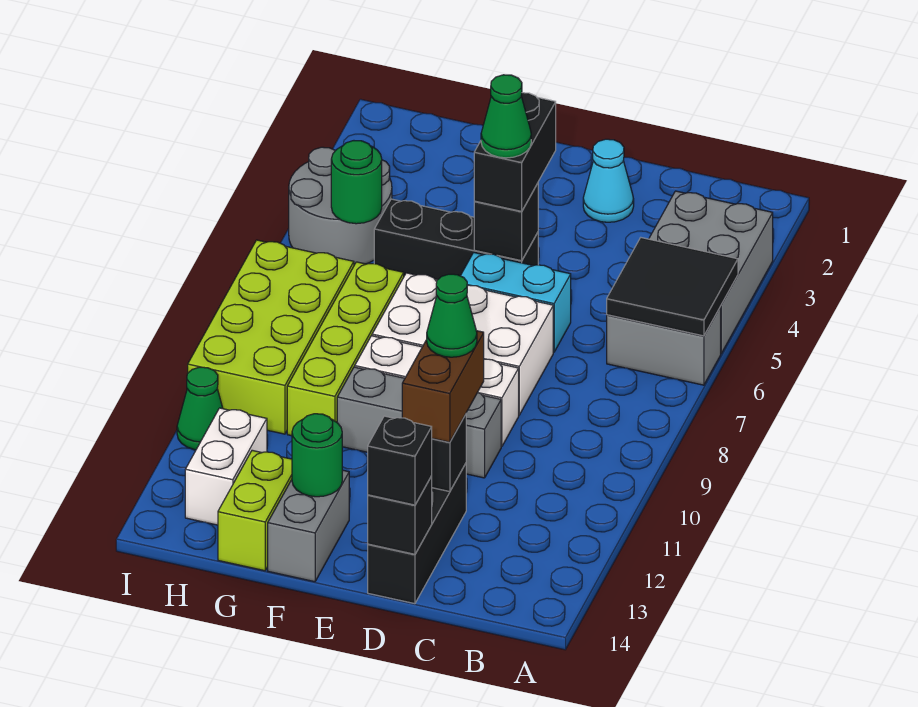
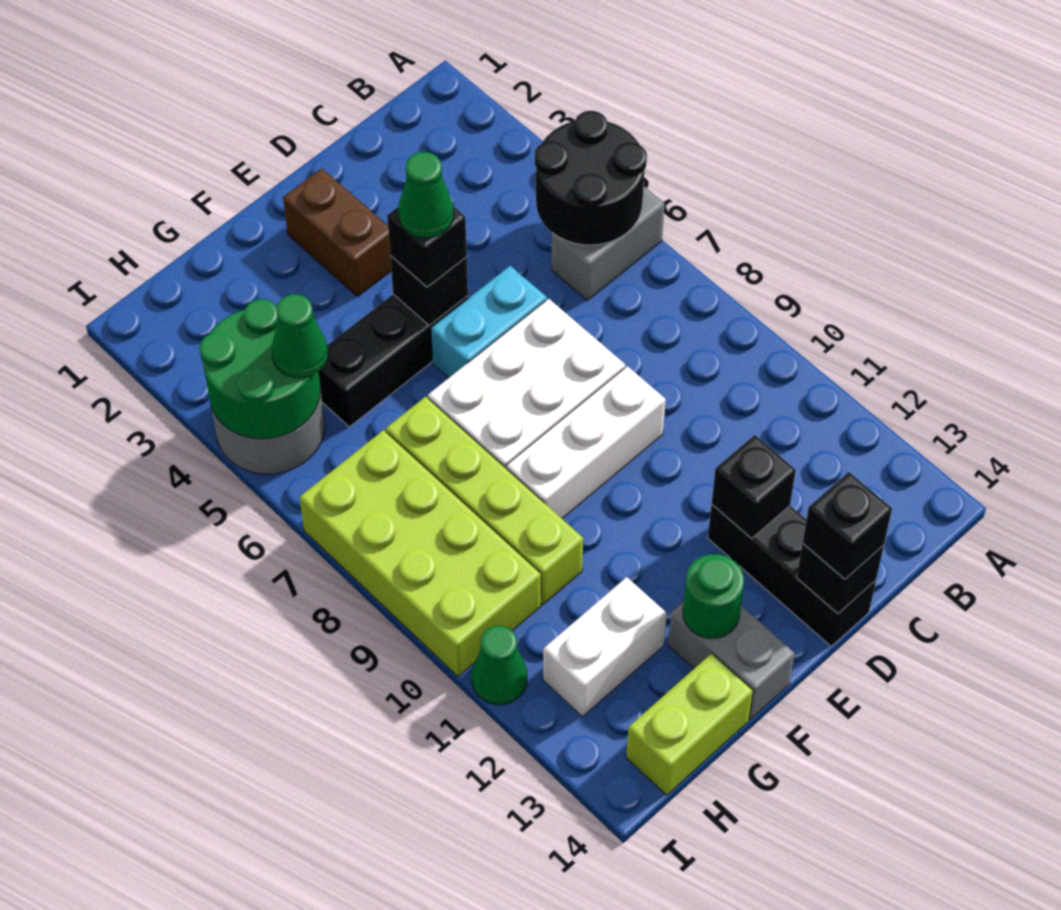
grey brick A3:B5 level 1 -> none
black tile A5:B6 level 2 -> black round brick A5:B6 level 2
cyan cone D2 level 1 -> none
grey brick D10:F10 level 1 -> none
brown brick D11:D12 level 3 -> brown brick E2:E3 level 1
green cone D11 level 4 -> green cone H5 level 3
black brick E4:E5 level 3 -> black brick E5 level 3
lime brick G13:G14 level 1 -> lime brick G14:H14 level 1
green round brick H5 level 2 -> green round brick H4:I5 level 2
white brick H12:H13 level 1 -> white brick G12:H12 level 1

